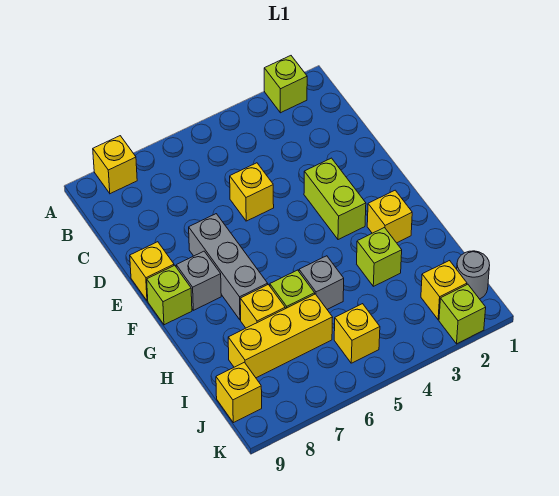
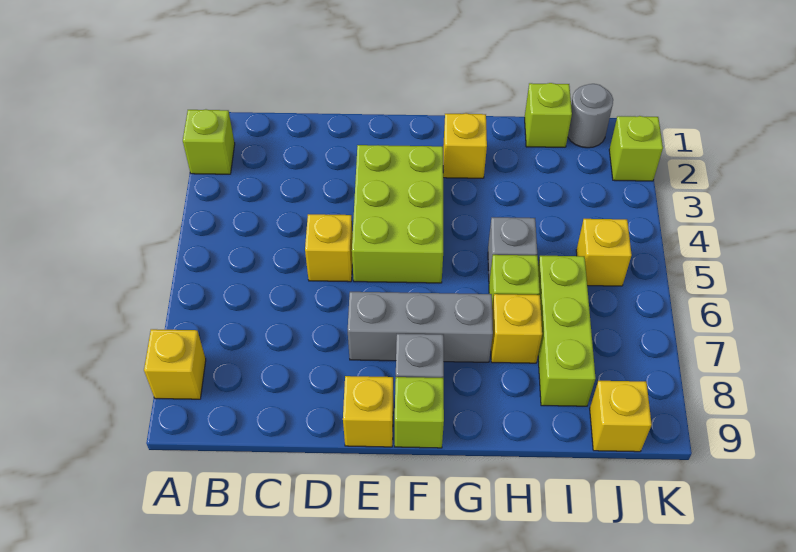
lime brick E3:F3 level 1 -> lime brick E3:F5 level 1
lime brick H3 level 1 -> lime brick I1 level 1
yellow brick I6:I8 level 1 -> lime brick I6:I8 level 1
yellow brick J2 level 1 -> none

